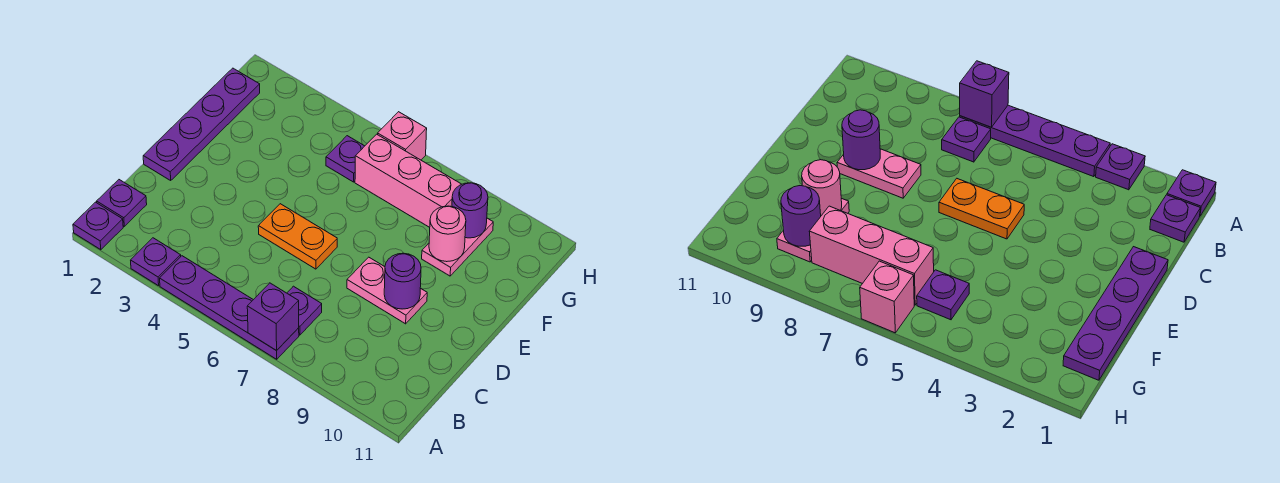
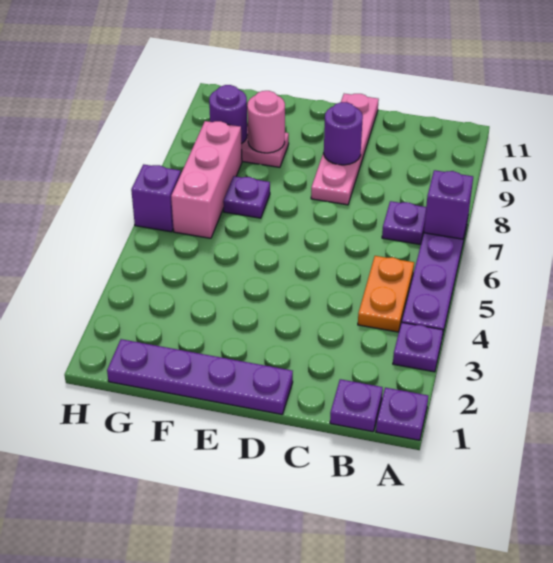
orange plate D5:D6 level 1 -> orange plate B4:B5 level 1
pink plate D8:D9 level 1 -> pink plate D8:D11 level 1
purple plate G5 level 1 -> purple plate F7 level 1
pink brick H6 level 1 -> purple brick H6 level 1

